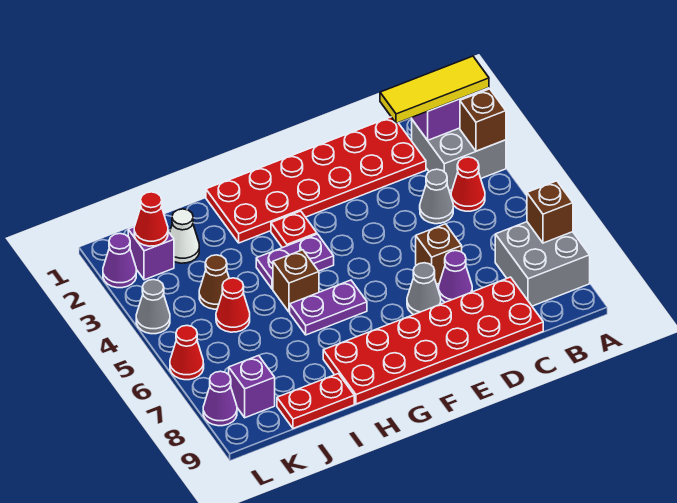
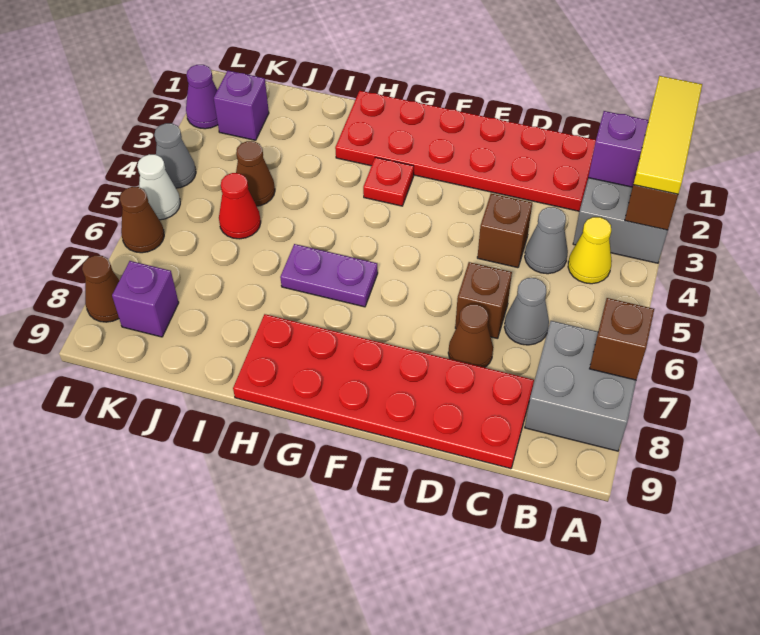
yellow tile A2:C2 level 3 -> yellow tile A1:A3 level 3
red cone B4 level 1 -> yellow cone B4 level 1
purple cone D7 level 1 -> brown cone D7 level 1
grey cone E7 level 1 -> grey cone C6 level 1
purple plate G4:H4 level 1 -> none
brown brick H5 level 1 -> brown brick D4 level 1
red plate I9:J9 level 1 -> none
white cone J2 level 1 -> white cone L5 level 1
red cone K2 level 2 -> none
red cone L6 level 1 -> brown cone L6 level 1
purple cone L8 level 1 -> brown cone L8 level 1

